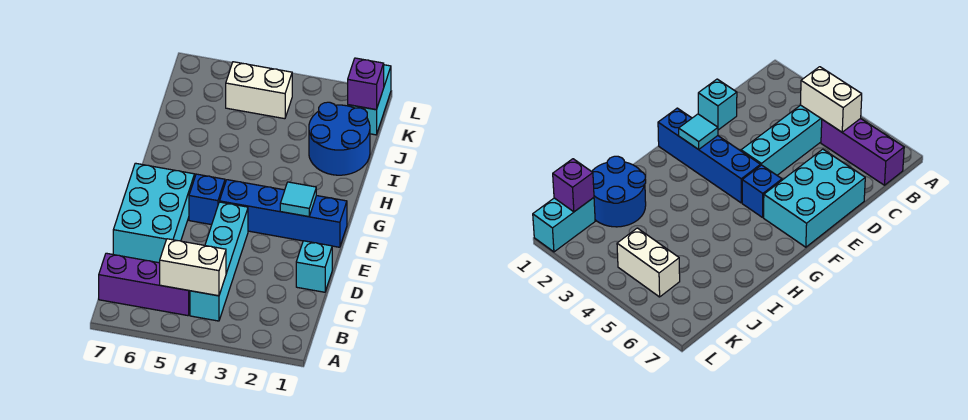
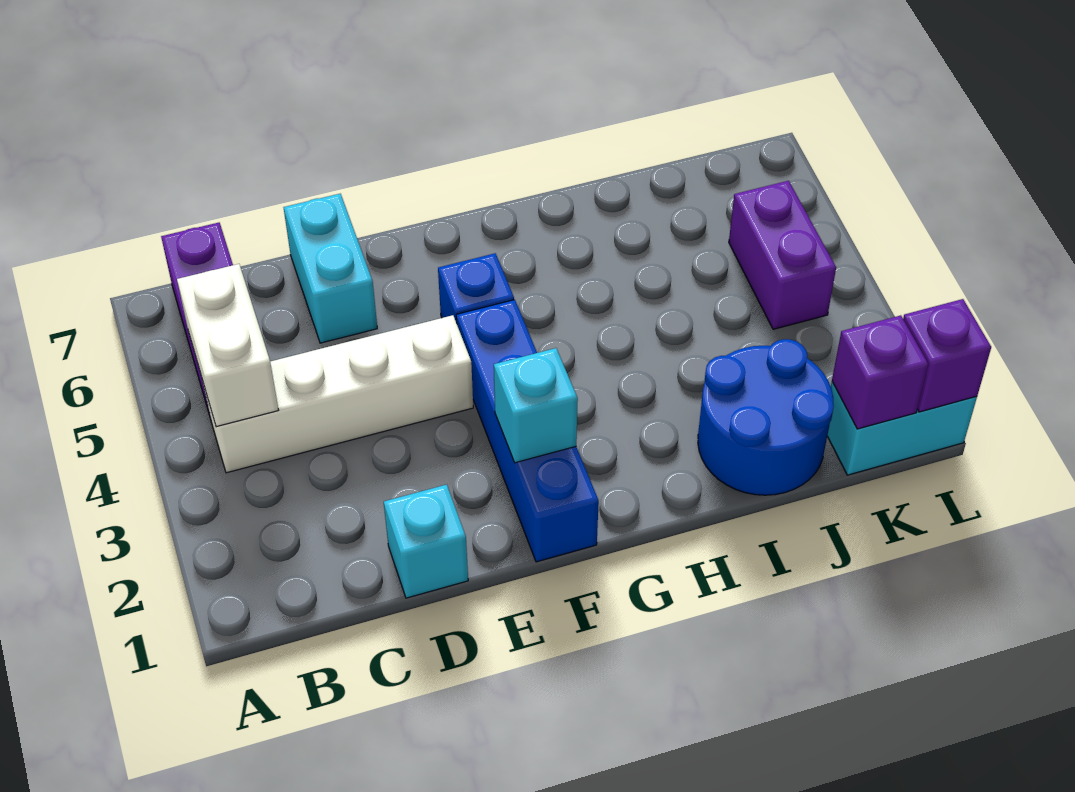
cyan brick B4:E4 level 1 -> white brick B4:E4 level 1
cyan brick D6:F7 level 1 -> cyan brick D6:D7 level 1
cyan tile F2 level 2 -> cyan brick F2 level 2
white brick K4:K5 level 1 -> purple brick K4:K5 level 1
none -> purple brick L1 level 2

